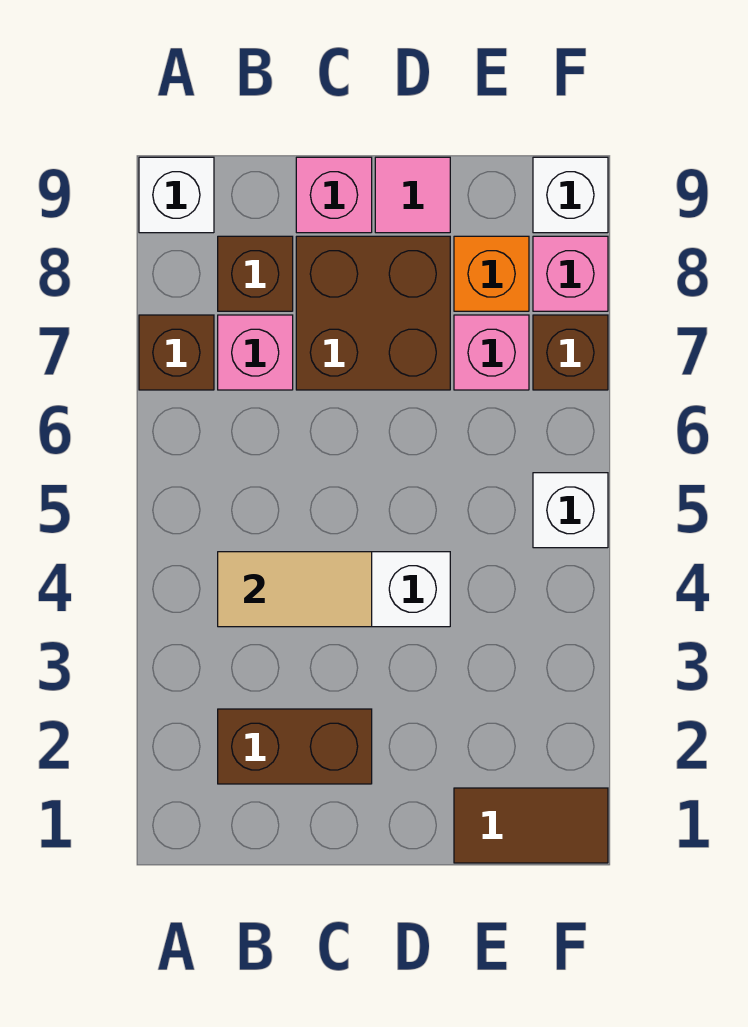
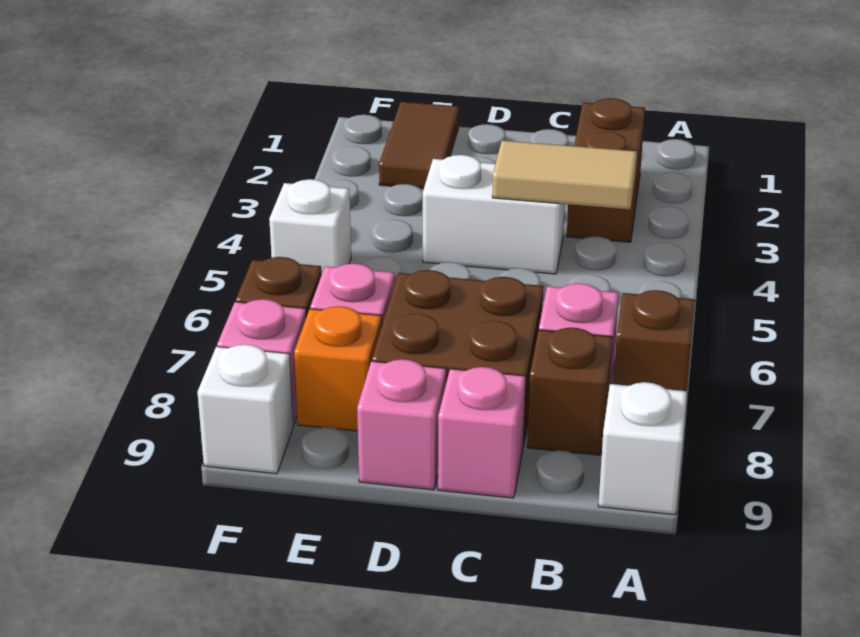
brown brick B2:C2 level 1 -> brown brick B2:B3 level 1
pink tile D9 level 1 -> pink brick D9 level 1
brown tile E1:F1 level 1 -> brown tile E1:E2 level 1

